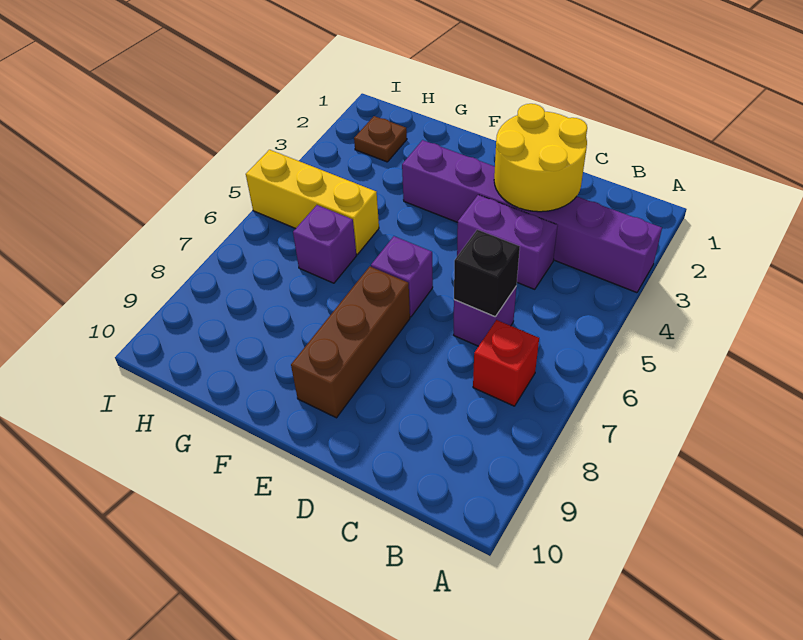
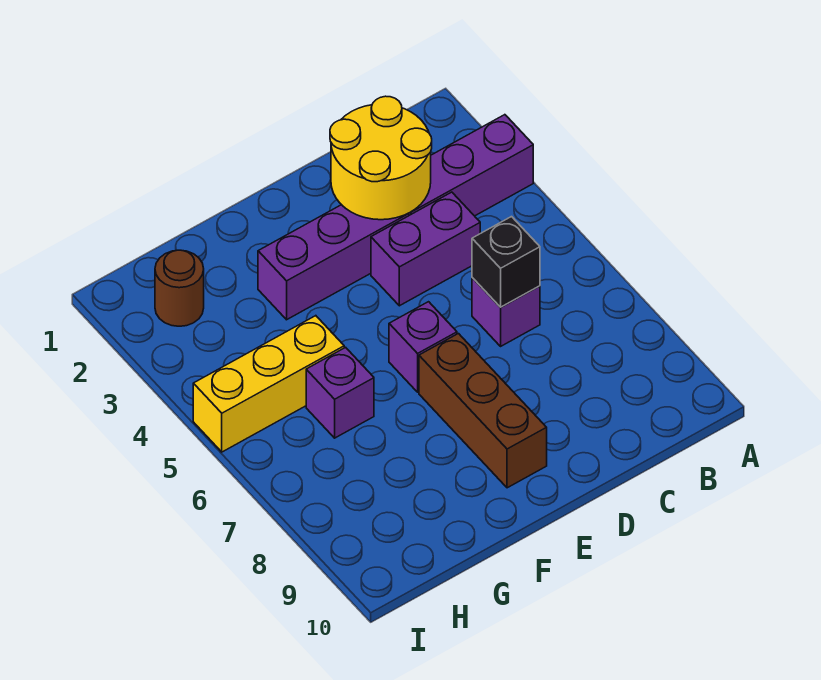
red brick B7 level 1 -> none
brown plate H2 level 1 -> brown round brick H2 level 1

